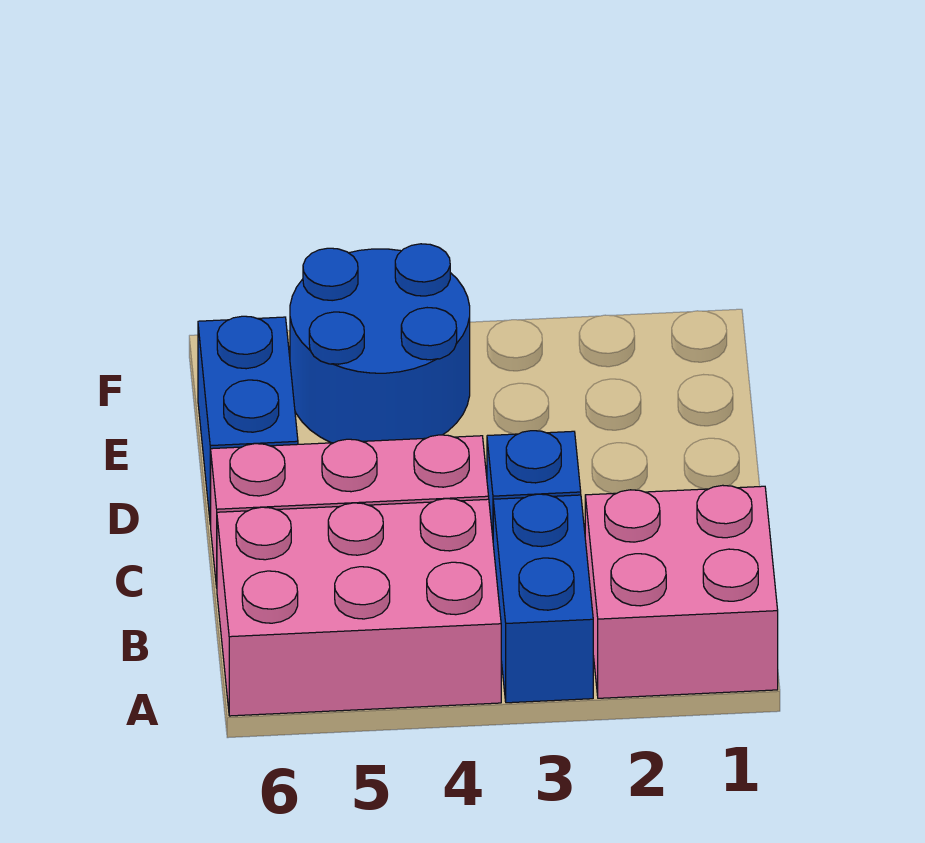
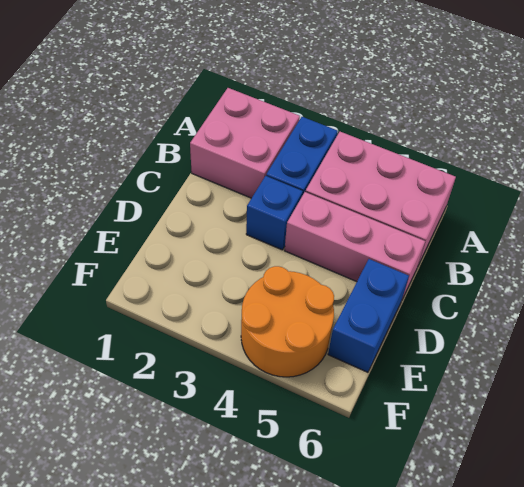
blue round brick E4:F5 level 1 -> orange round brick E4:F5 level 1

